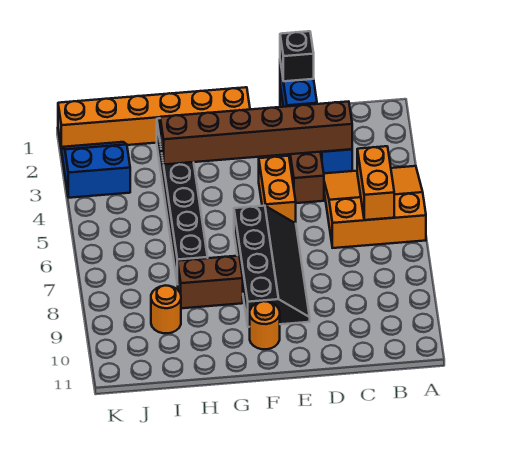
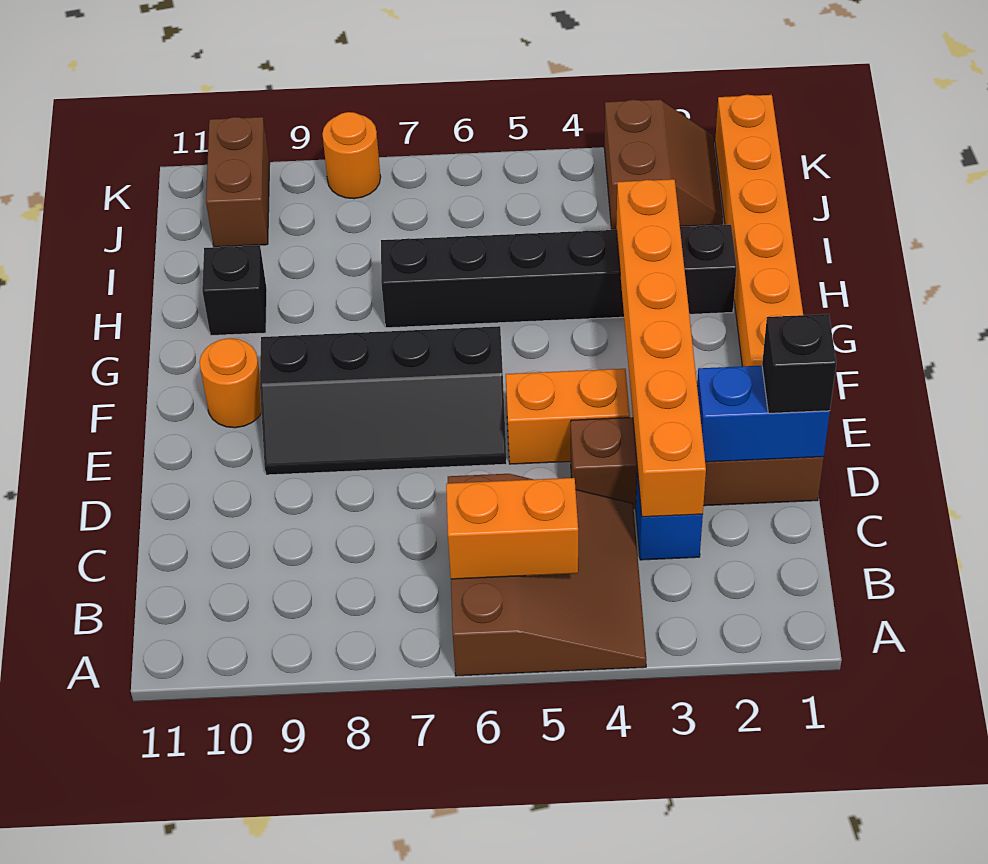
orange slope A4:C6 level 1 top 6 -> brown slope A4:C6 level 1 top 6
brown brick C3:H3 level 2 -> orange brick C3:H3 level 2
brown brick G8:H8 level 1 -> brown brick J10:K10 level 1
none -> black brick H10 level 1
orange round brick I9 level 1 -> orange round brick K8 level 1
blue slope J2:K3 level 1 top 3 -> brown slope J2:K3 level 1 top 3

